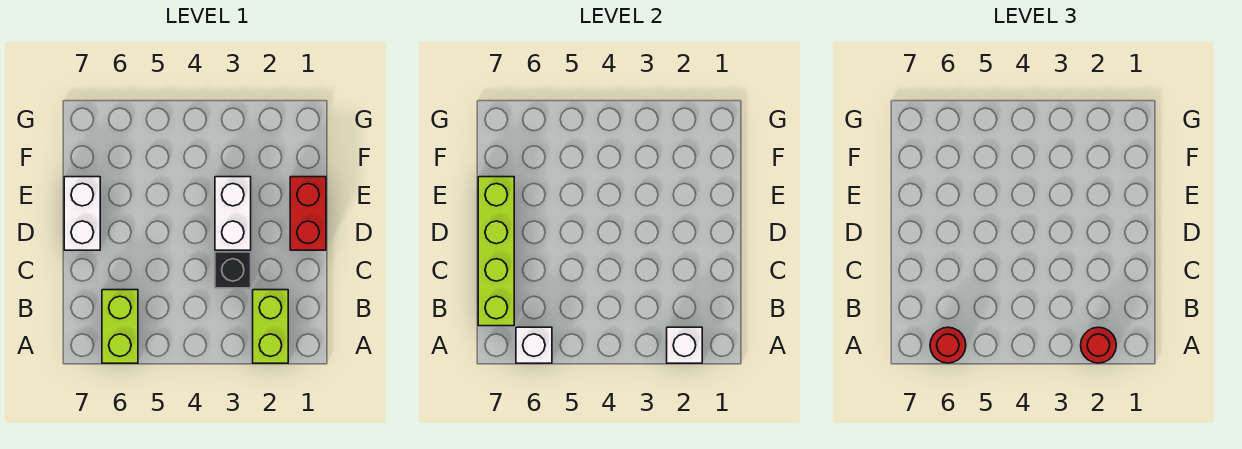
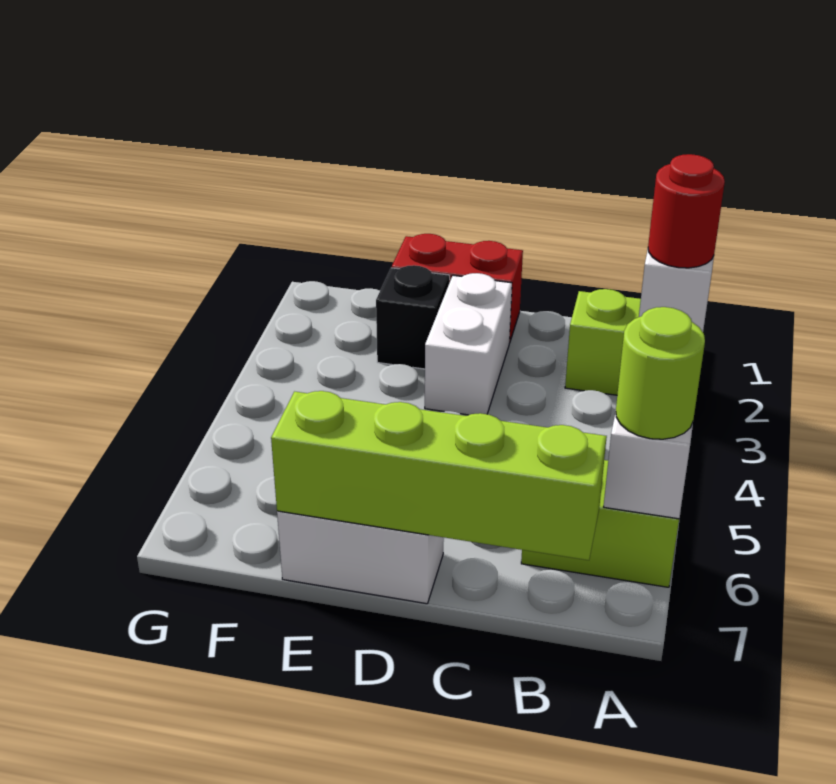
red round brick A6 level 3 -> lime round brick A6 level 3
black brick C3 level 1 -> black brick E2 level 1
white brick D3:E3 level 1 -> white brick D2:D3 level 1

